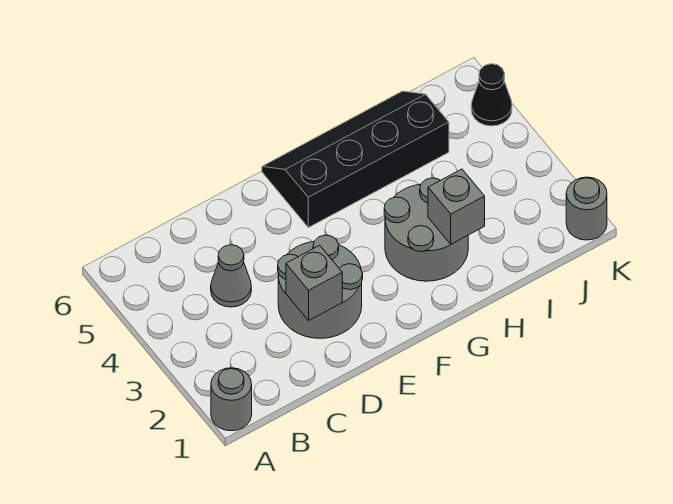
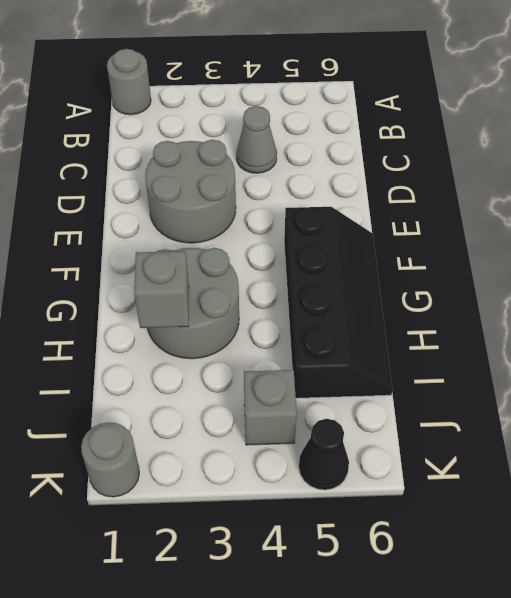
grey brick D2 level 2 -> grey brick J4 level 1

